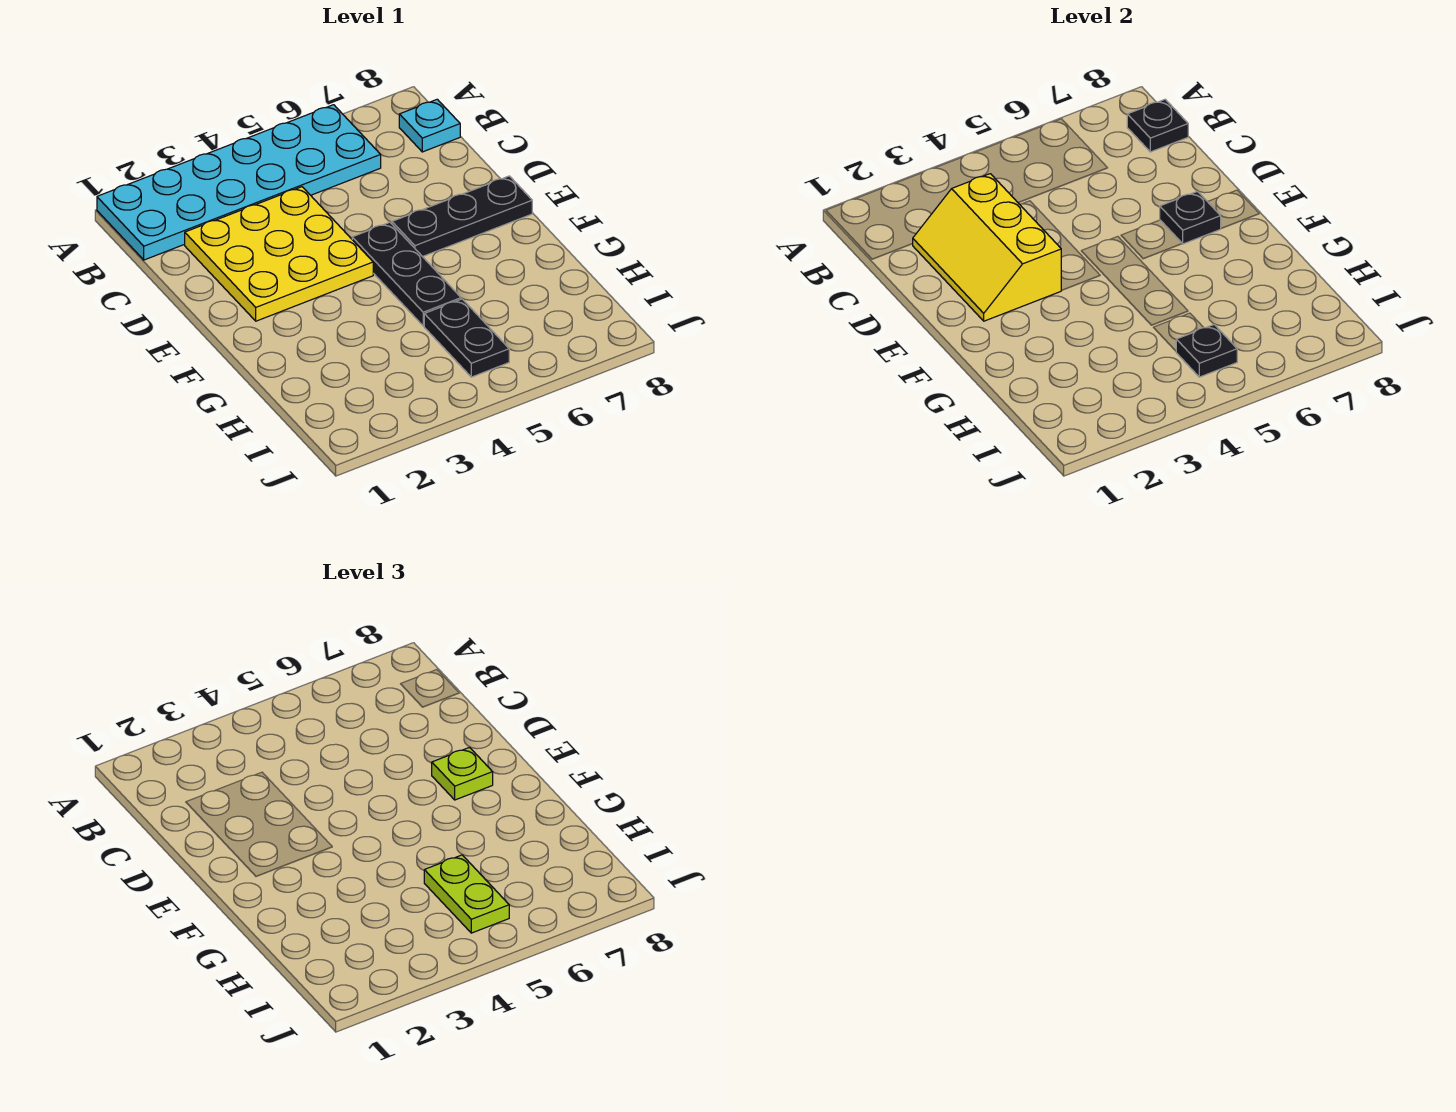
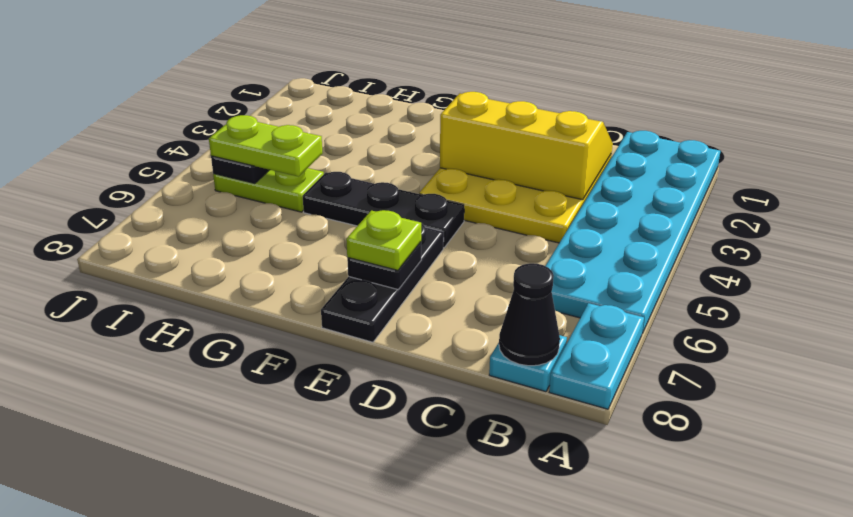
none -> cyan plate A7:A8 level 1
black plate B8 level 2 -> black cone B8 level 2
black plate H5:I5 level 1 -> lime plate H5:I5 level 1

